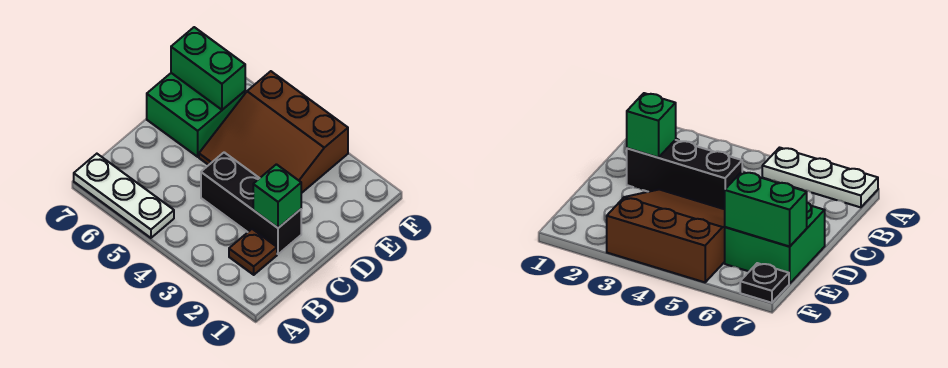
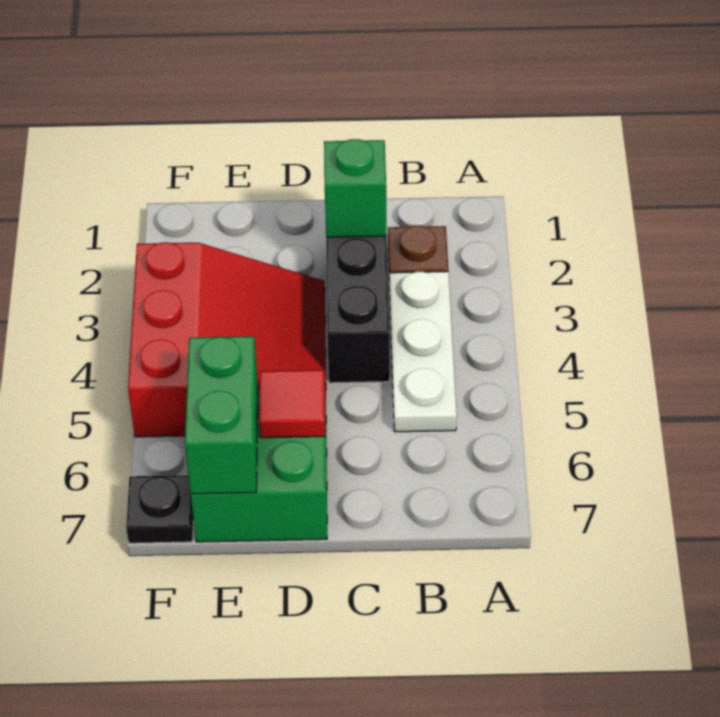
white plate A5:A7 level 1 -> white plate B3:B5 level 1
brown slope D3:F5 level 1 top F -> red slope D3:F5 level 1 top F
none -> red tile D6 level 2

